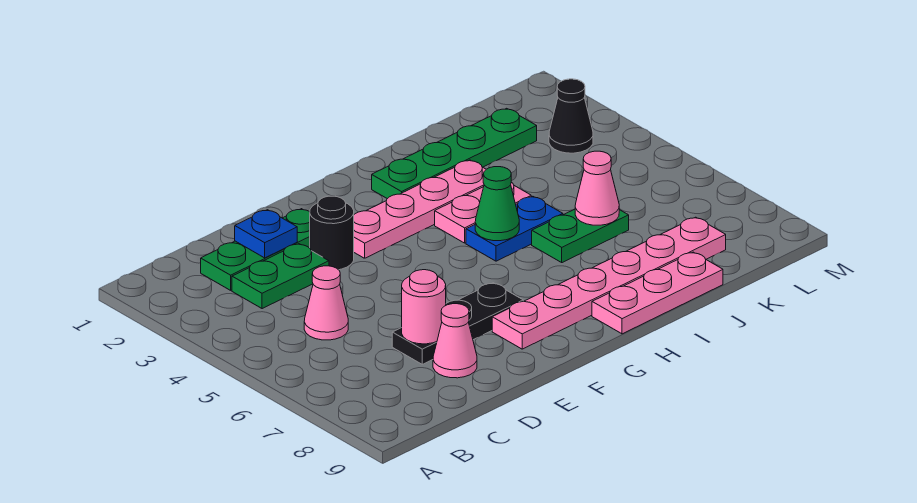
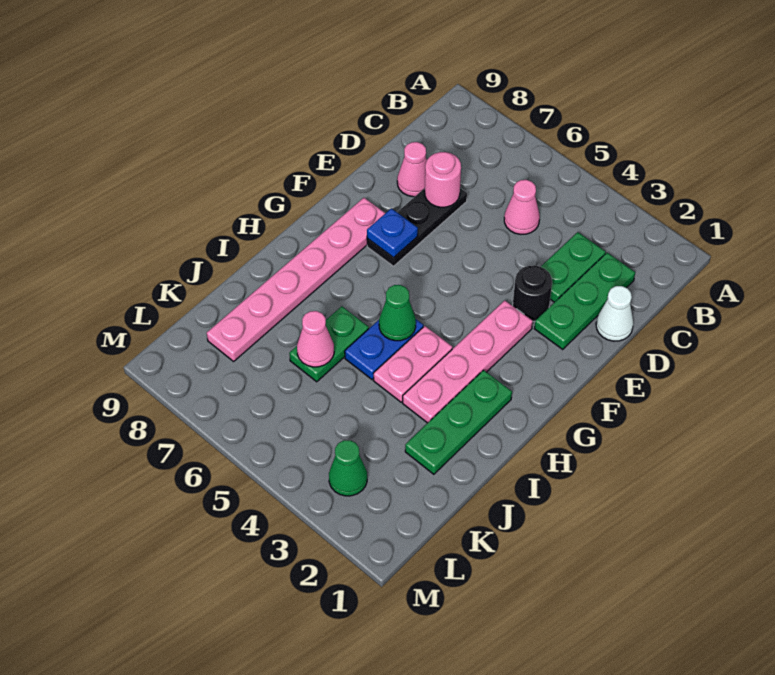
none -> white cone D1 level 1
blue plate D2 level 2 -> blue plate F7 level 2
green plate H2:K2 level 1 -> green plate H2:J2 level 1
pink plate H9:J9 level 1 -> none
black cone L3 level 1 -> green cone L3 level 1

